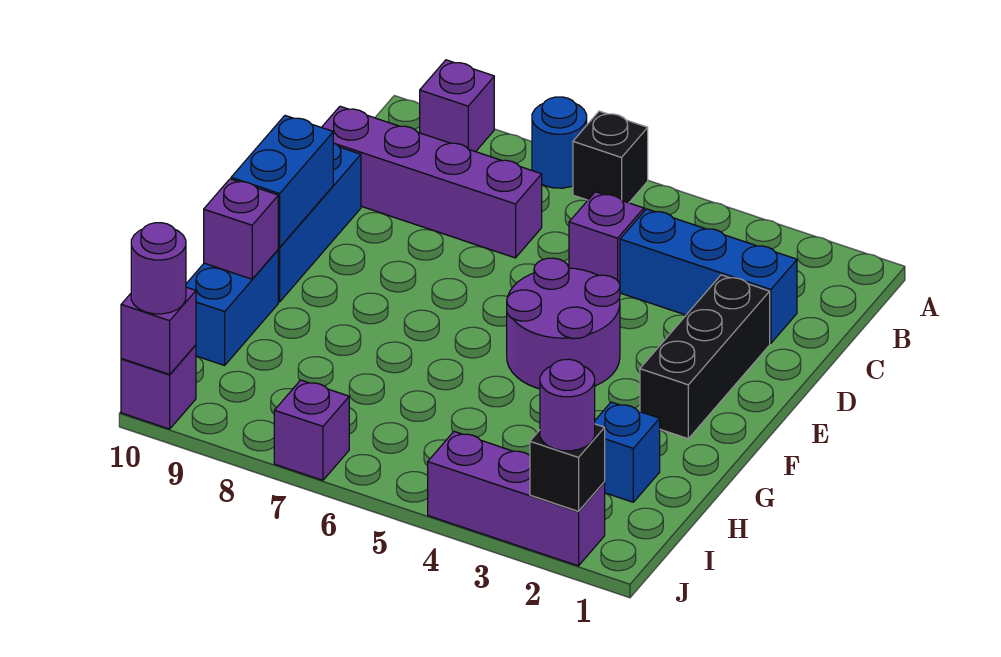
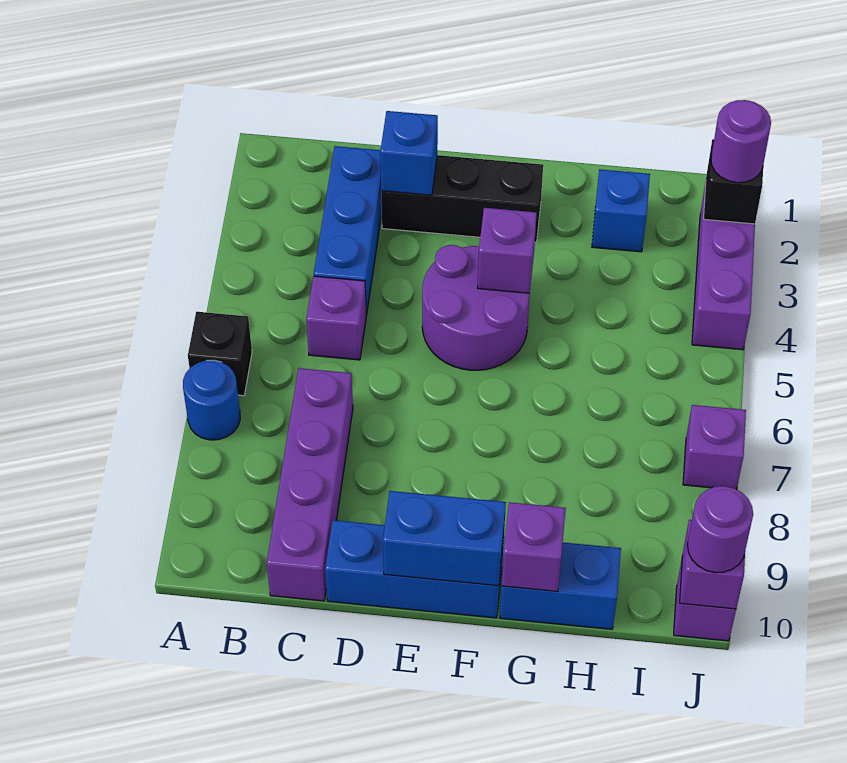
purple brick A9 level 1 -> purple brick F4 level 2
none -> blue brick D2 level 2

